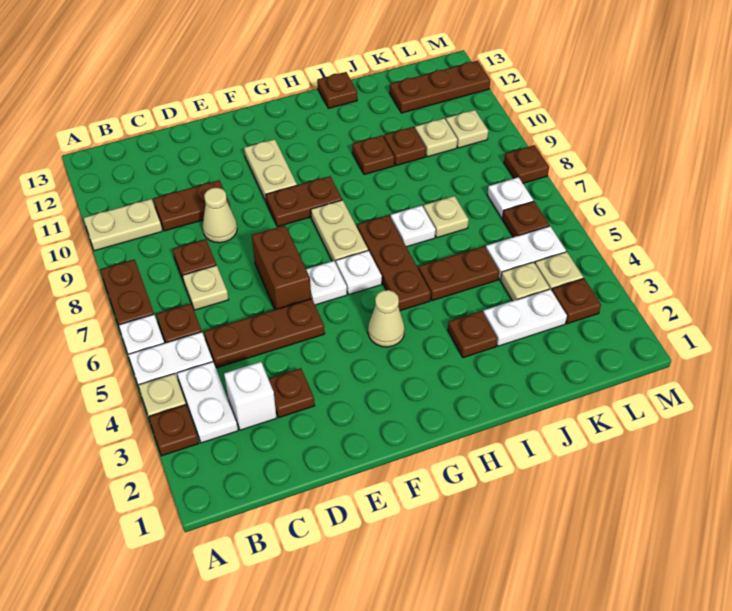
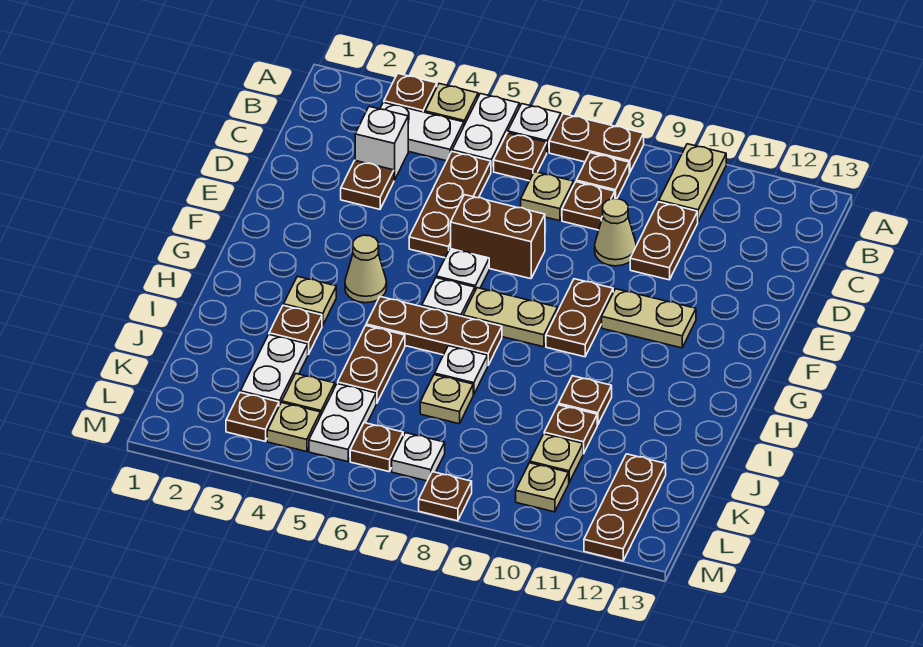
none -> tan plate H3 level 1
brown plate I13 level 1 -> brown plate B8 level 1

